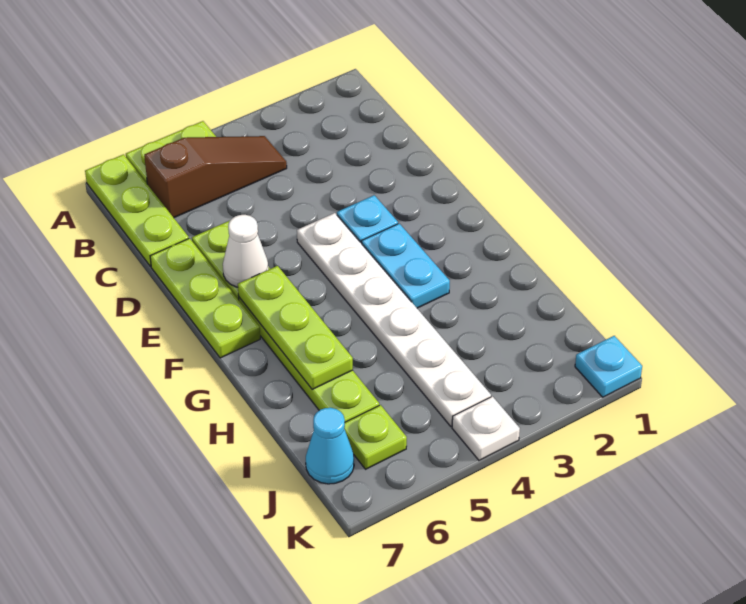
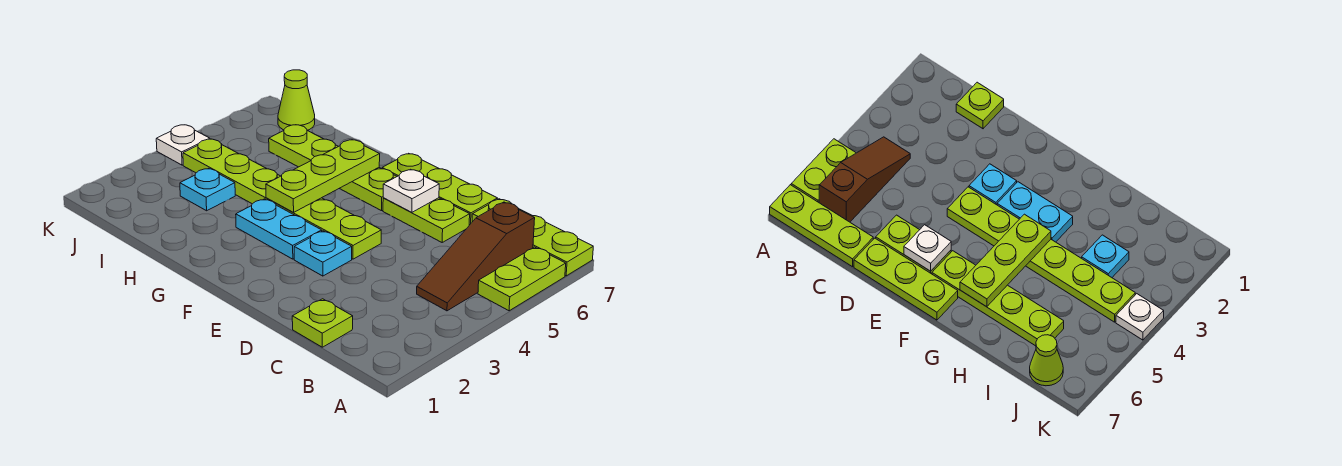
white plate E4:J4 level 1 -> lime plate E4:J4 level 1
white cone E6 level 2 -> white plate E6 level 2
lime plate F6:H6 level 2 -> lime plate G4:G6 level 2
lime plate J6 level 1 -> lime plate C1 level 1
cyan cone J7 level 1 -> lime cone J7 level 1
cyan plate K1 level 1 -> cyan plate I3 level 1

